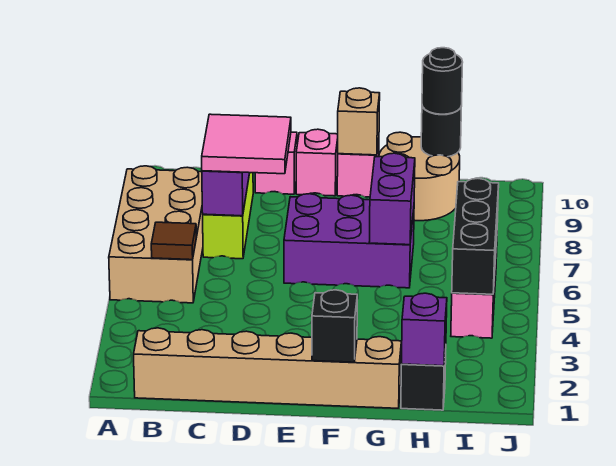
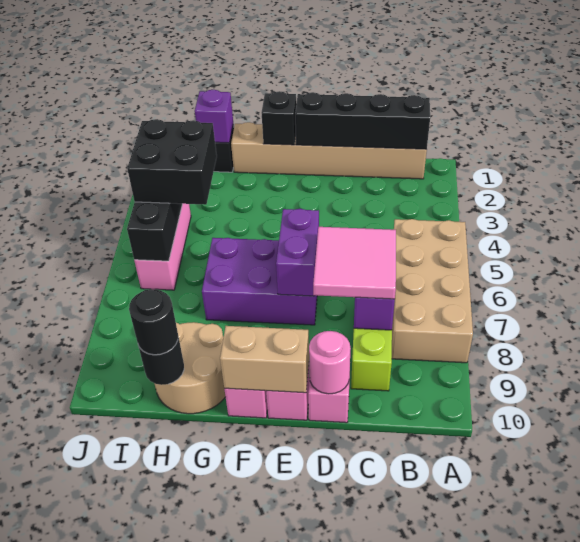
none -> black brick B1:E1 level 2
brown tile B5 level 2 -> none
none -> pink round brick D10 level 2
tan brick F10 level 2 -> tan brick E10:F10 level 2
purple brick G6:G7 level 2 -> purple brick E6:E7 level 2
none -> black brick H4:I5 level 3

